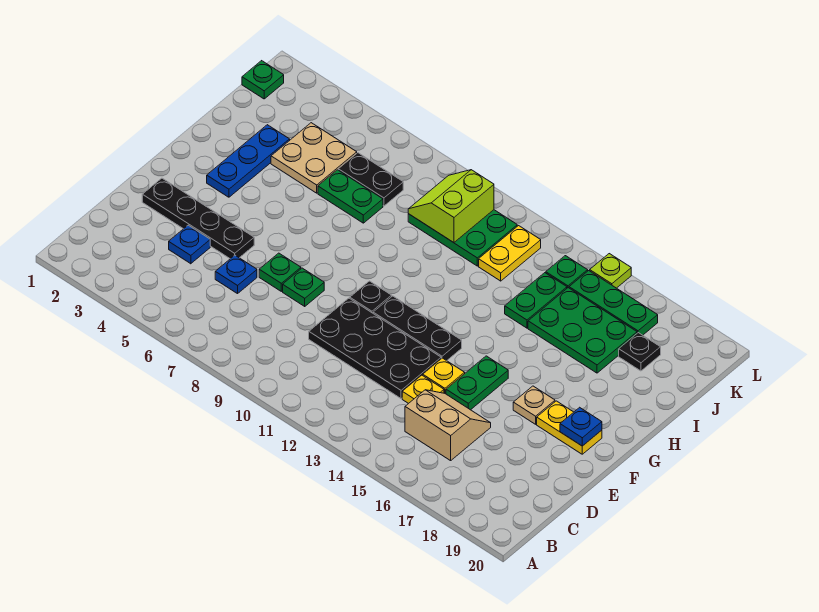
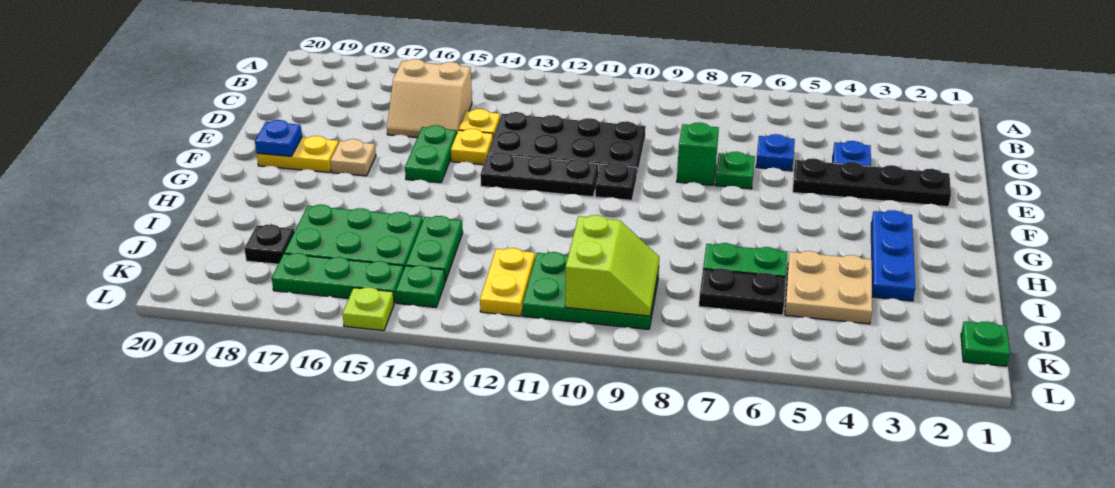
green plate E8 level 1 -> green brick E8 level 1

